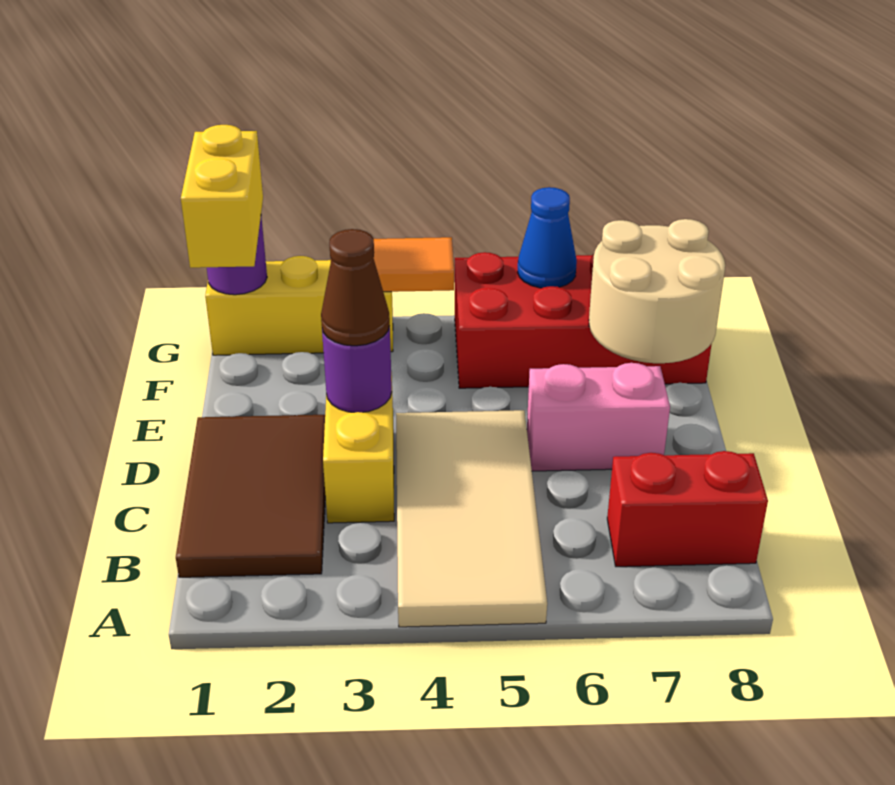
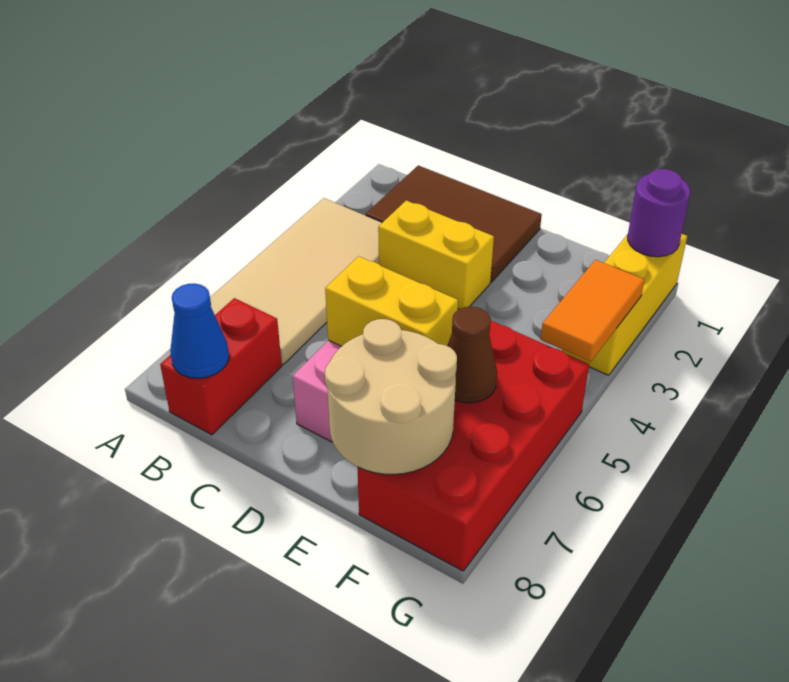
tan tile A4:D5 level 1 -> tan tile A3:B6 level 1
purple round brick D3 level 2 -> none
brown cone D3 level 3 -> brown cone F6 level 2
yellow brick F1:G1 level 3 -> yellow brick D6:E6 level 2
blue cone G6 level 2 -> blue cone B8 level 2

